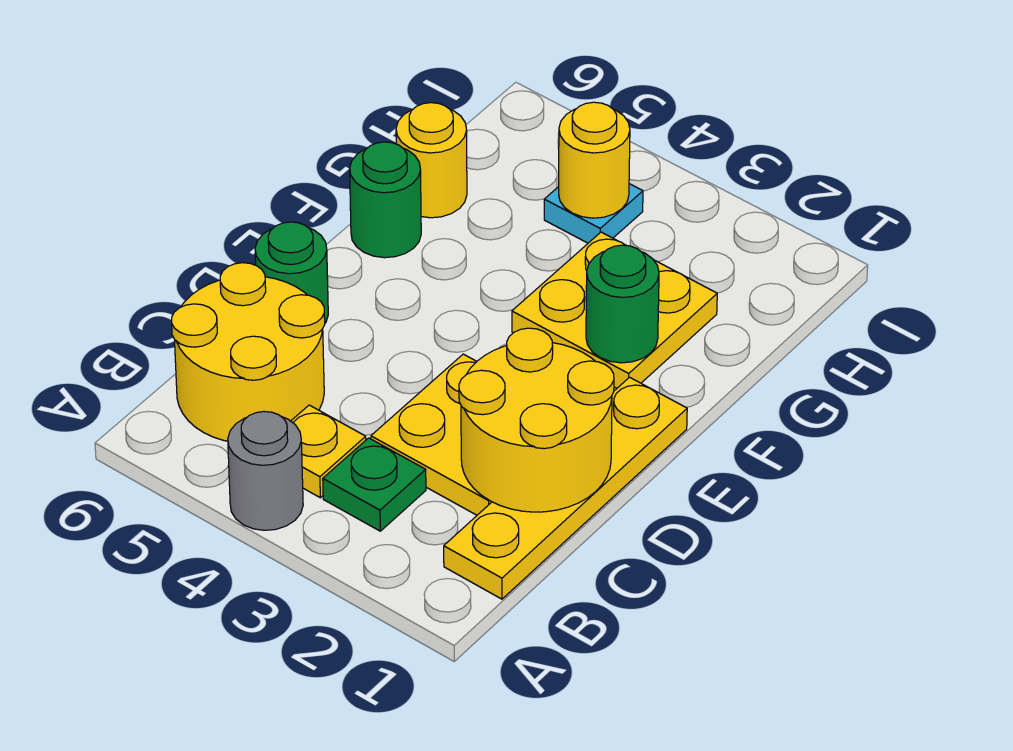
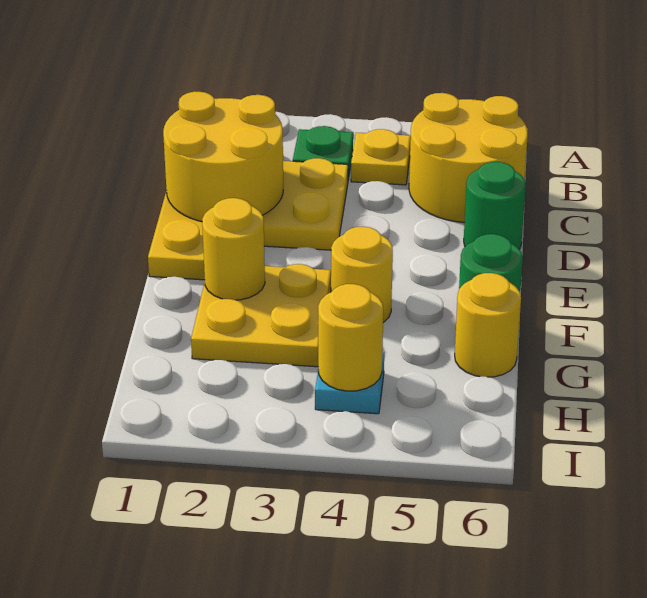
grey round brick A4 level 1 -> none
green round brick F2 level 2 -> yellow round brick F2 level 2
none -> yellow round brick F4 level 1

